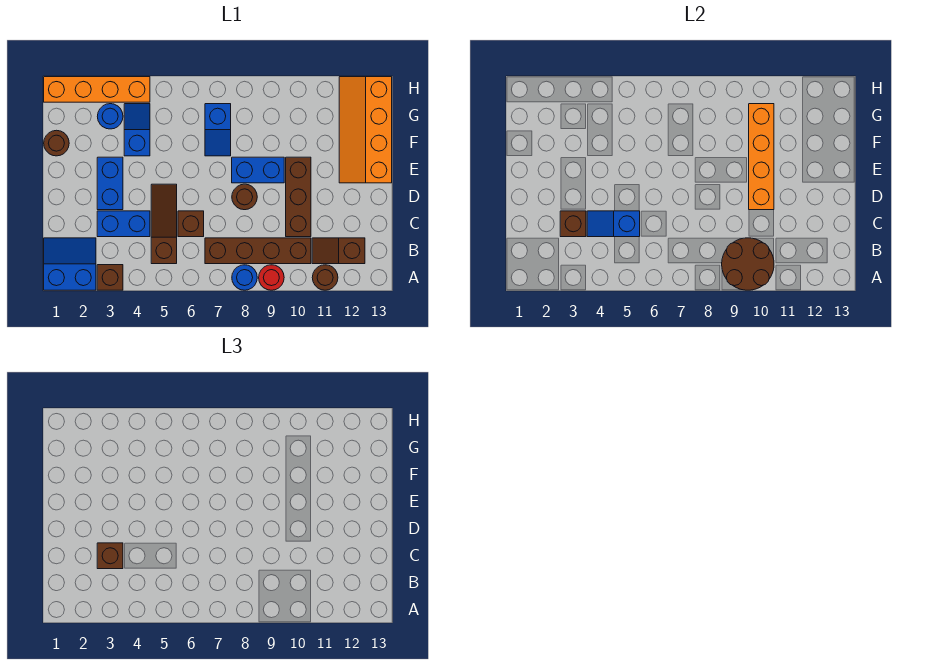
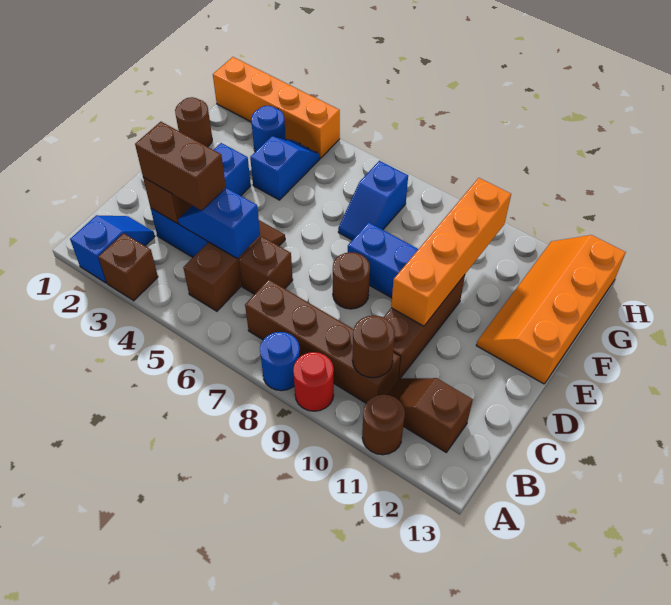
blue slope A1:B2 level 1 top A -> blue slope A2:B2 level 1 top A
brown round brick A9:B10 level 2 -> brown round brick B10 level 2
brown brick C3 level 3 -> brown brick C3:C4 level 3

